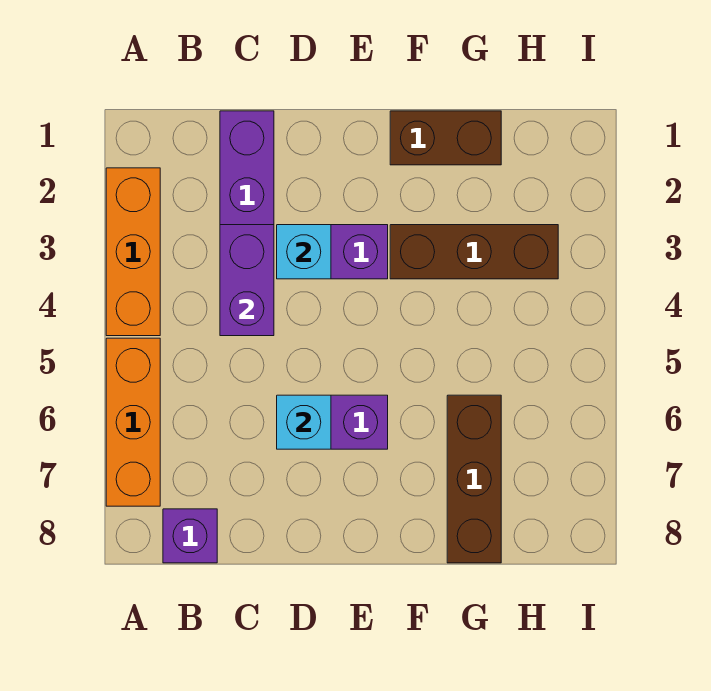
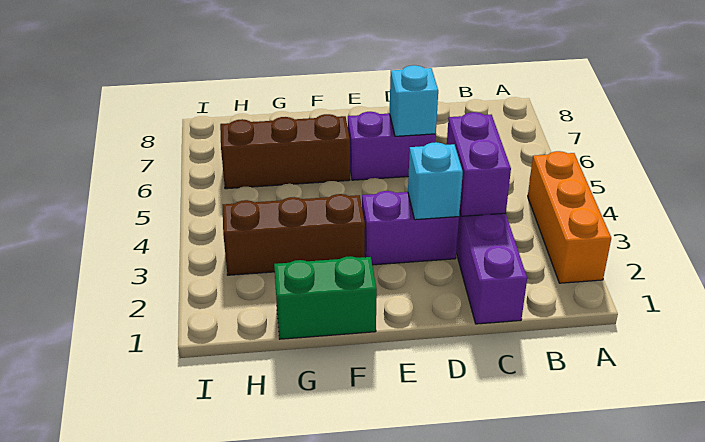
orange brick A5:A7 level 1 -> none
purple brick B8 level 1 -> none
brown brick F1:G1 level 1 -> green brick F1:G1 level 1
brown brick G6:G8 level 1 -> brown brick F6:H6 level 1

